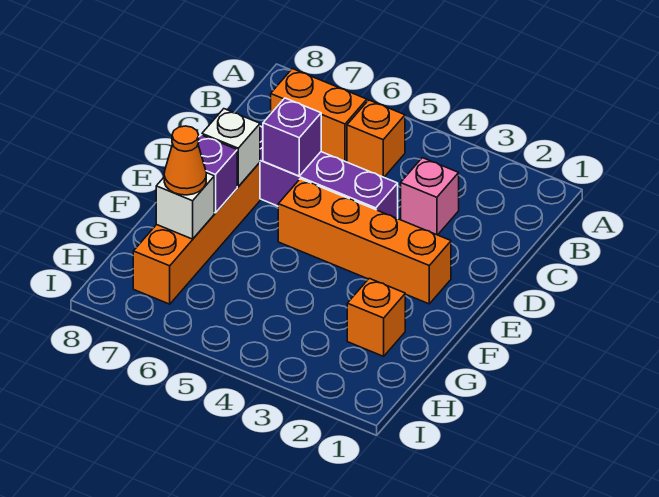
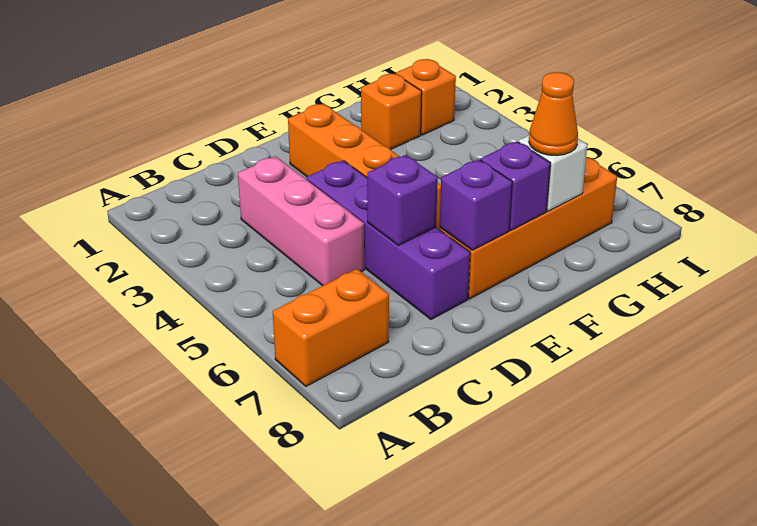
orange brick B5 level 1 -> orange brick H2 level 1
orange brick B6:B7 level 1 -> orange brick A7:B7 level 1
pink brick C3 level 1 -> pink brick C3:C5 level 1
white brick E7 level 2 -> purple brick E7 level 2

